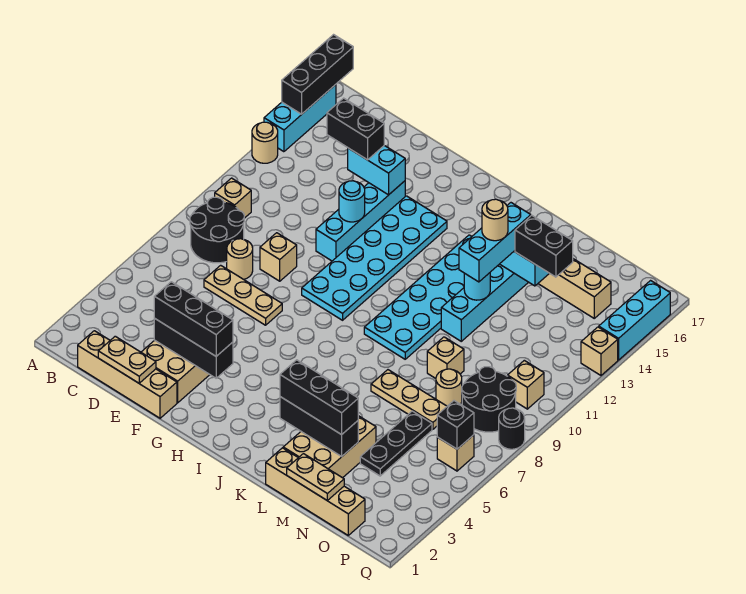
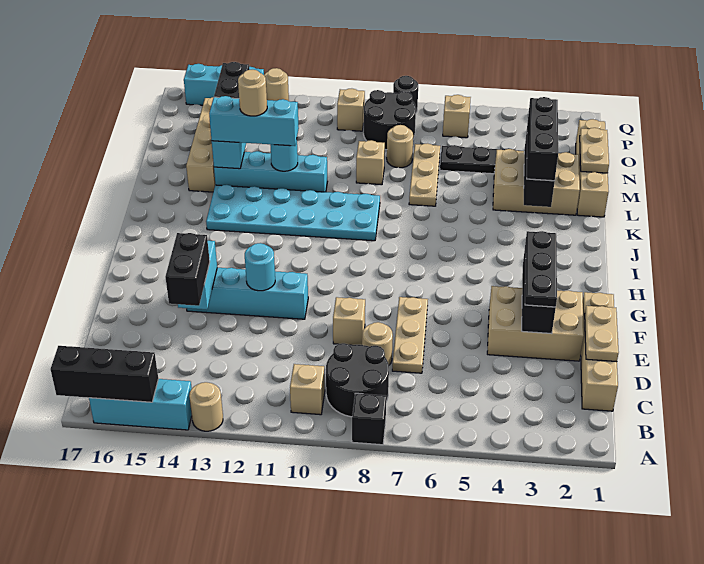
black brick E3:G3 level 3 -> black plate E3:G3 level 3
cyan plate G9:H14 level 1 -> none
black brick P6 level 2 -> black brick A8 level 1
tan brick Q13 level 1 -> tan round brick Q13 level 1

